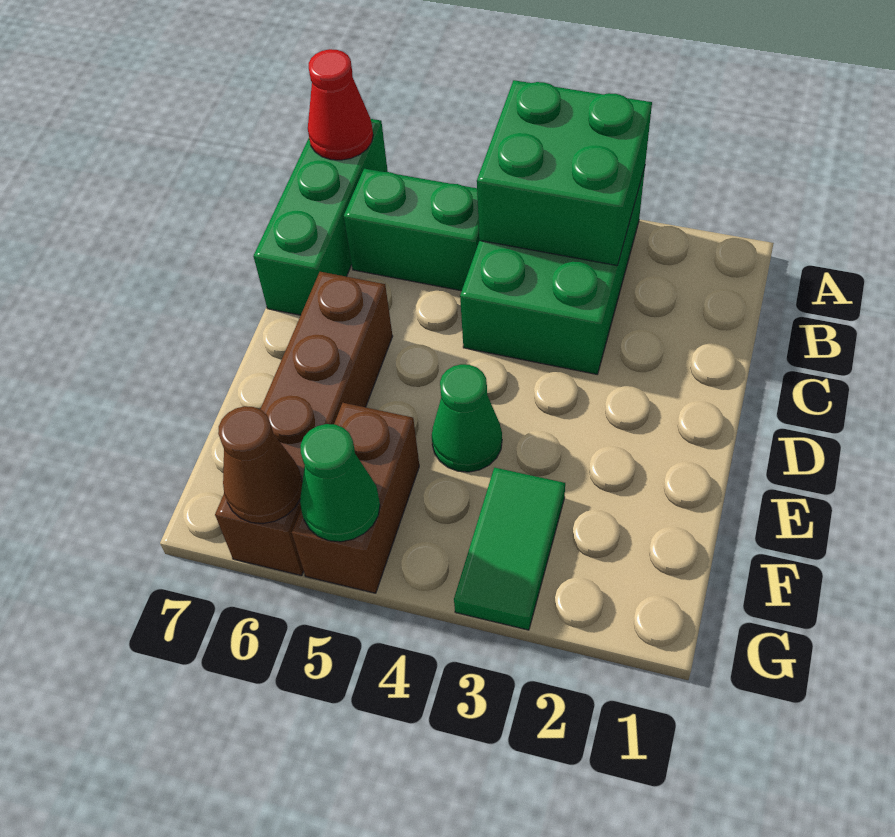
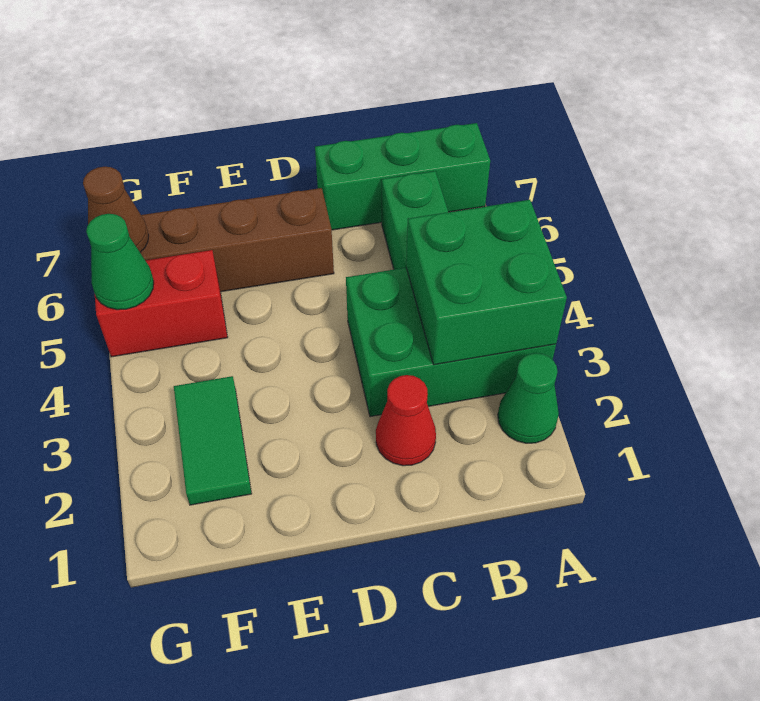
red cone A7 level 2 -> red cone C2 level 1
green cone E4 level 1 -> green cone A2 level 1
green tile F3:G3 level 1 -> green tile F2:F3 level 1
brown brick F5:G5 level 1 -> red brick F5:G5 level 1

